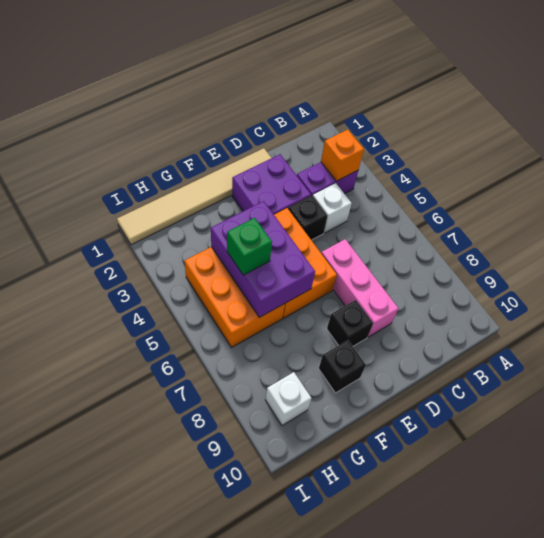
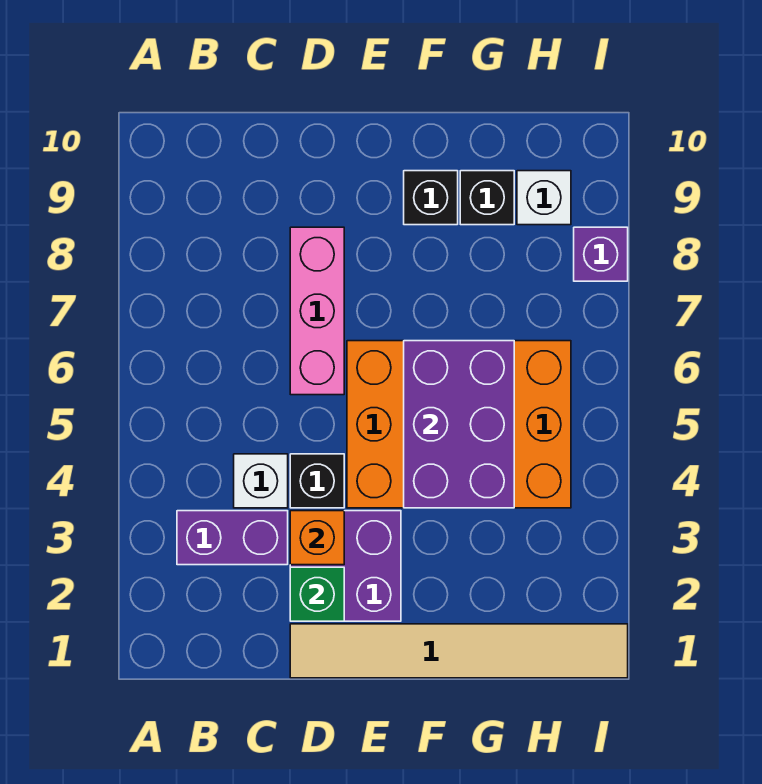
orange brick B3 level 2 -> orange brick D3 level 2
black brick E8 level 1 -> black brick G9 level 1
green brick G5 level 3 -> green brick D2 level 2
none -> purple brick I8 level 1

